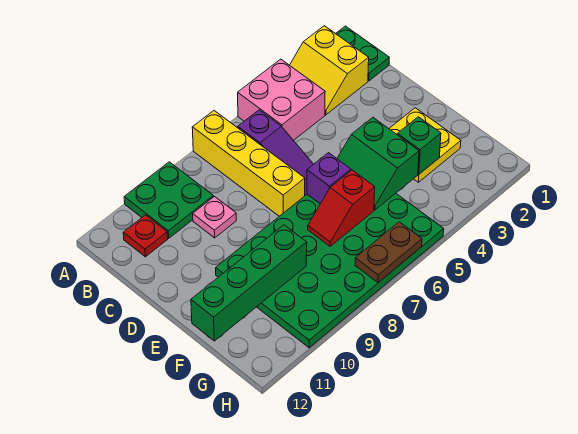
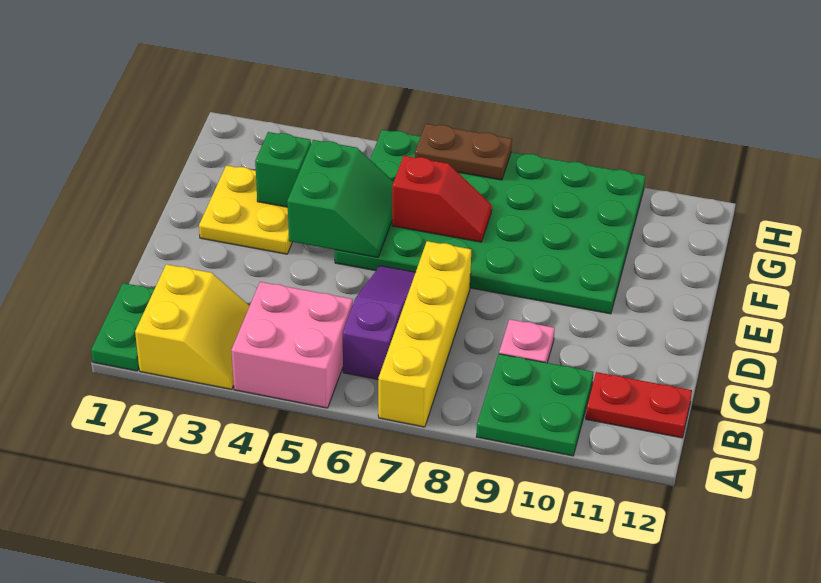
red plate B11 level 1 -> red plate B11:B12 level 1
purple brick E6 level 2 -> none
green brick F9:F12 level 2 -> none

